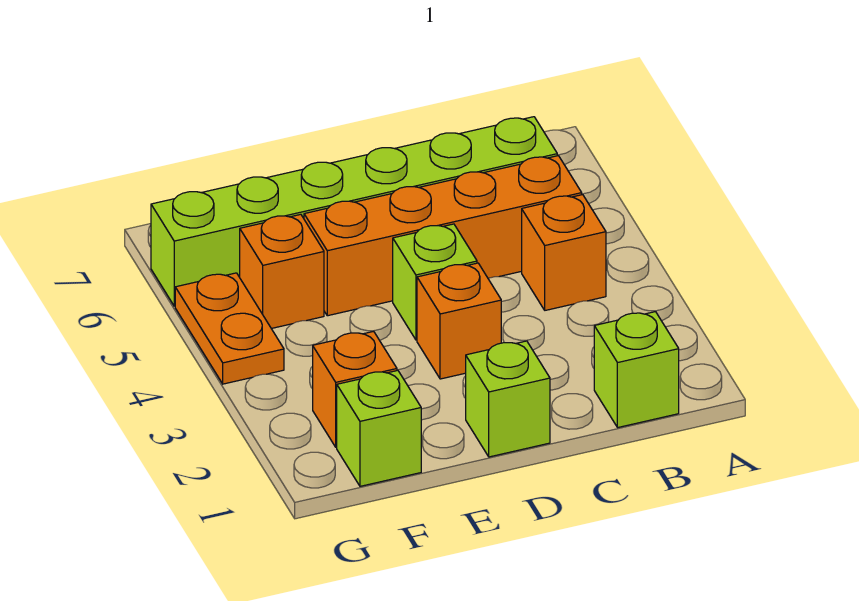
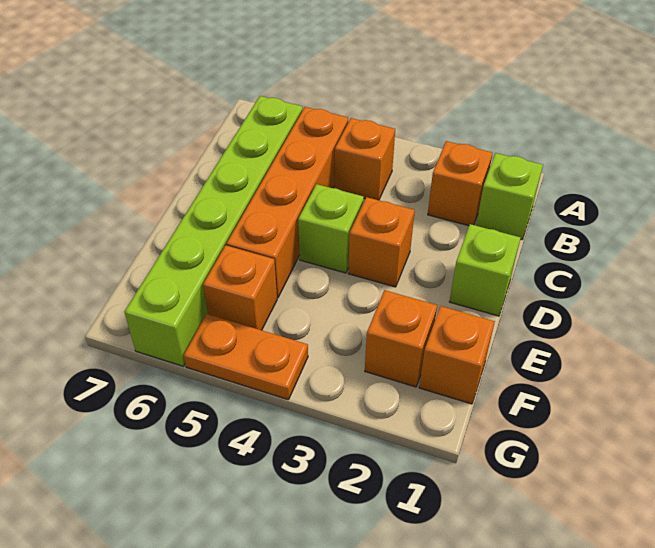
none -> orange brick B2 level 1
lime brick F1 level 1 -> orange brick F1 level 1

